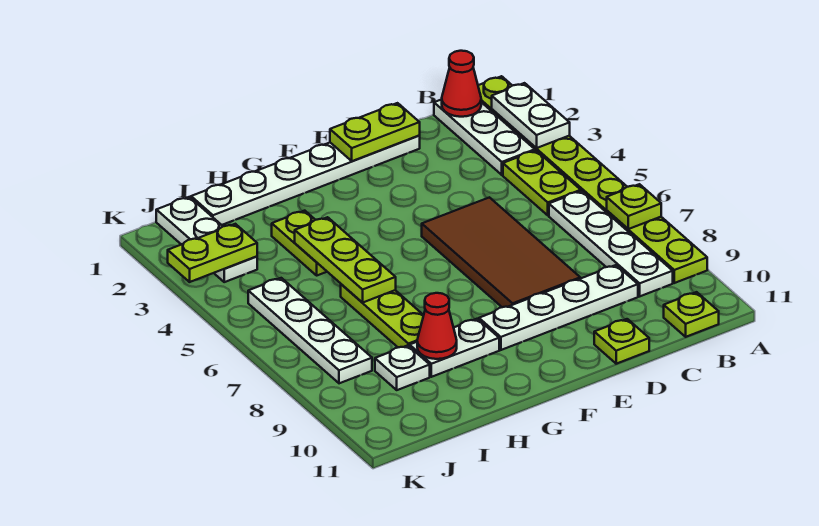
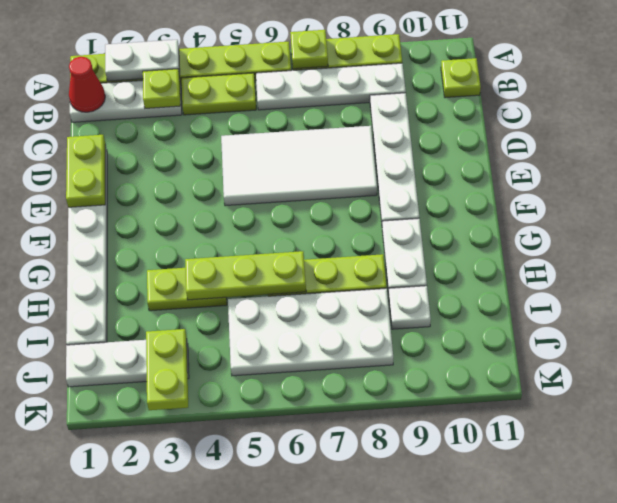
brown tile D5:E8 level 1 -> white tile D5:E8 level 1
lime plate D11 level 1 -> lime plate B3 level 2
red cone H9 level 2 -> none
white plate J5:J8 level 1 -> white plate I5:J8 level 1

